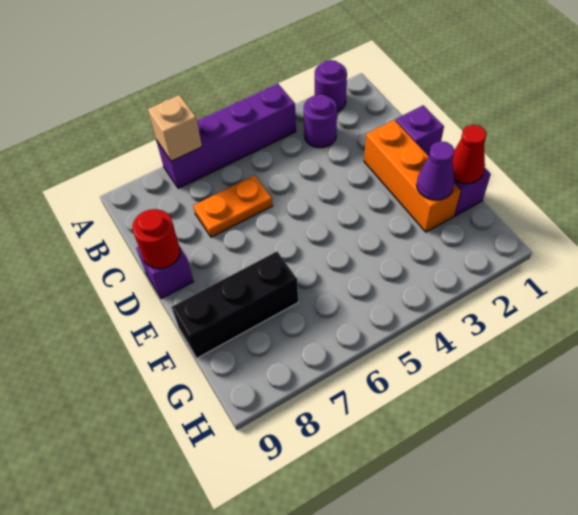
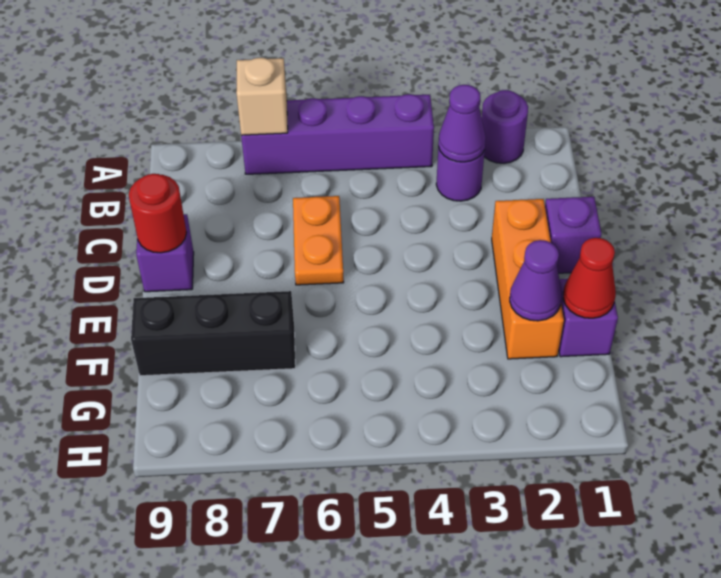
none -> purple cone B3 level 2
orange plate C6:C7 level 1 -> orange plate C6:D6 level 1

